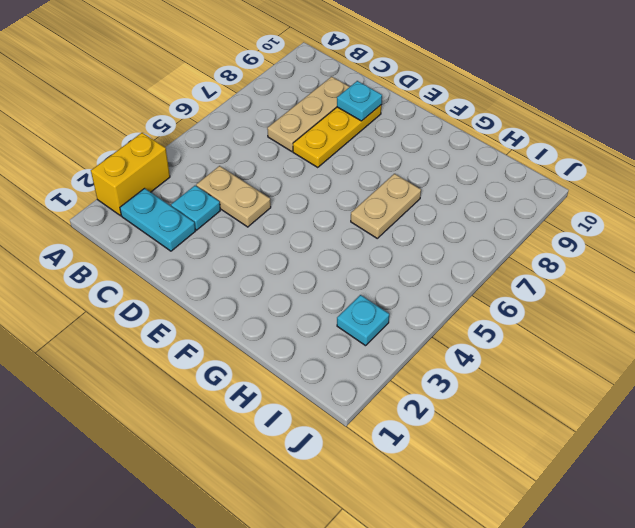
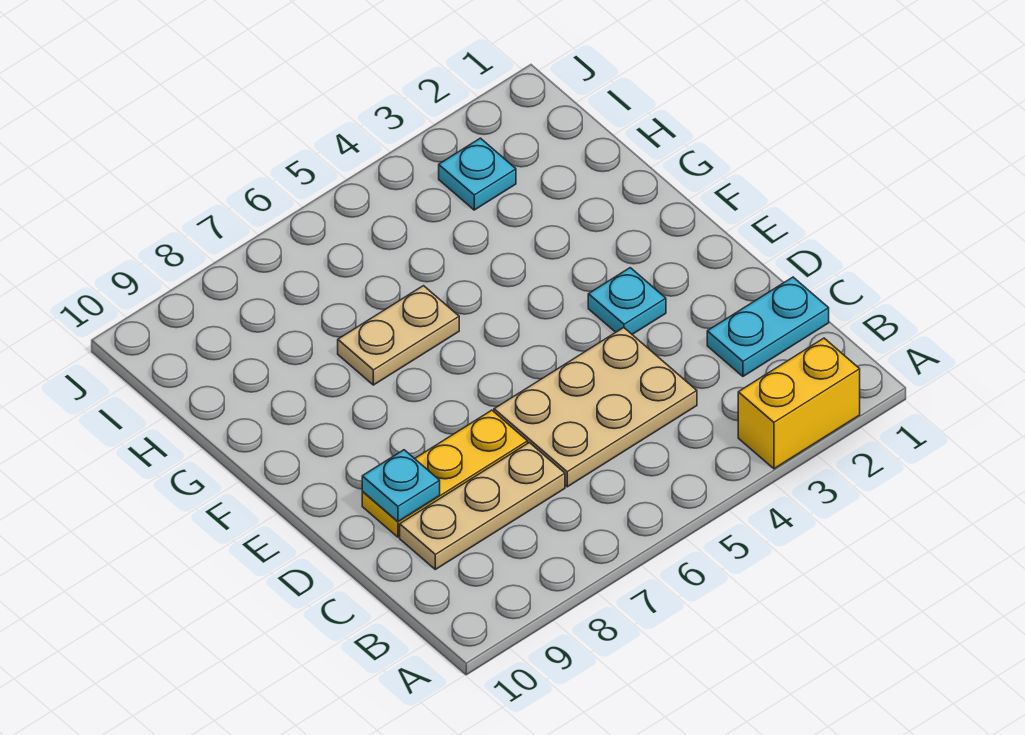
cyan plate B2:C2 level 1 -> cyan plate C1:C2 level 1
cyan plate C3 level 1 -> cyan plate E3 level 1
tan plate C4:D4 level 1 -> tan plate C4:D6 level 1

